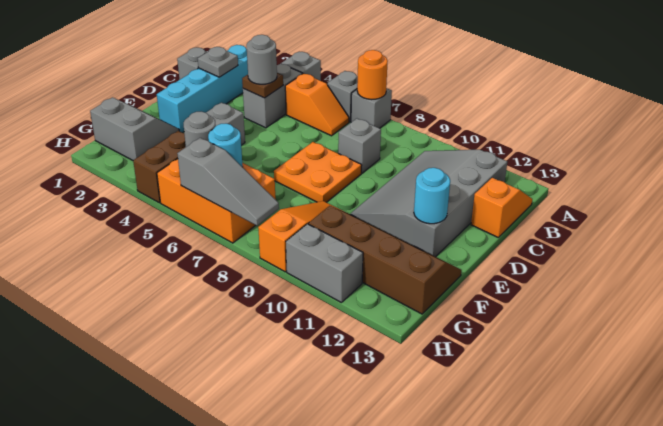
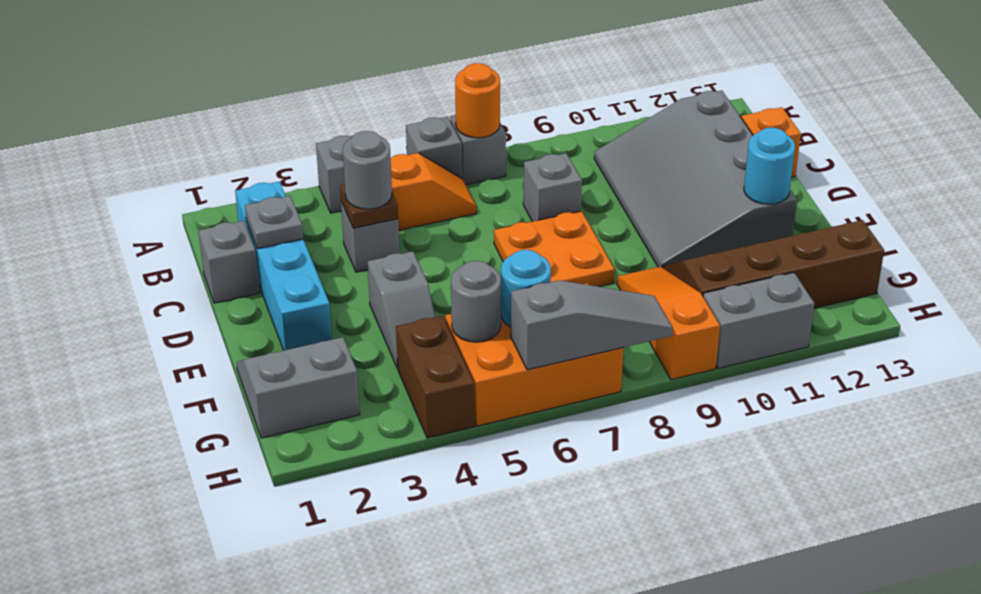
grey brick B4:C4 level 1 -> grey brick C4 level 1

